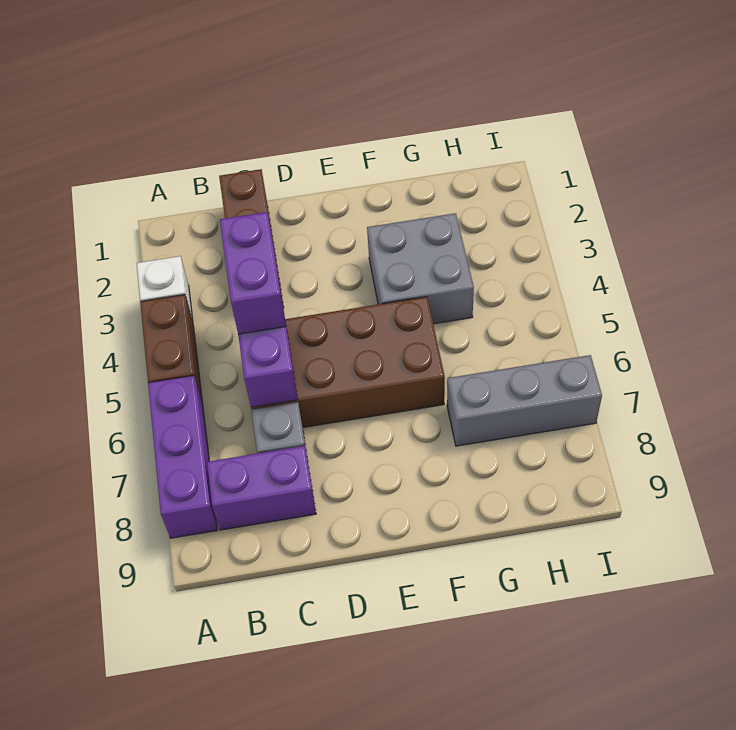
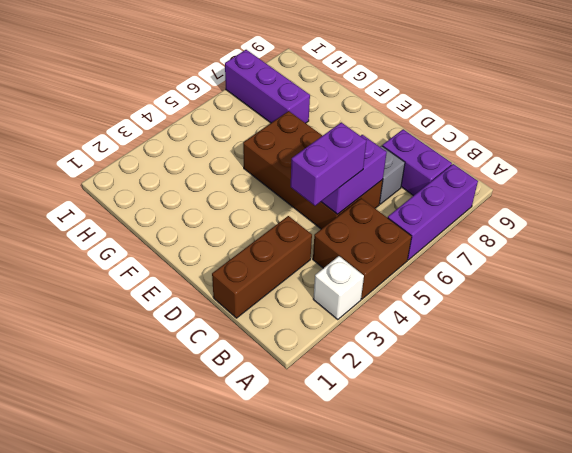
brown brick A4:A5 level 1 -> brown brick A4:B5 level 1
grey brick F3:G4 level 1 -> none
grey brick G7:I7 level 1 -> purple brick G7:I7 level 1

